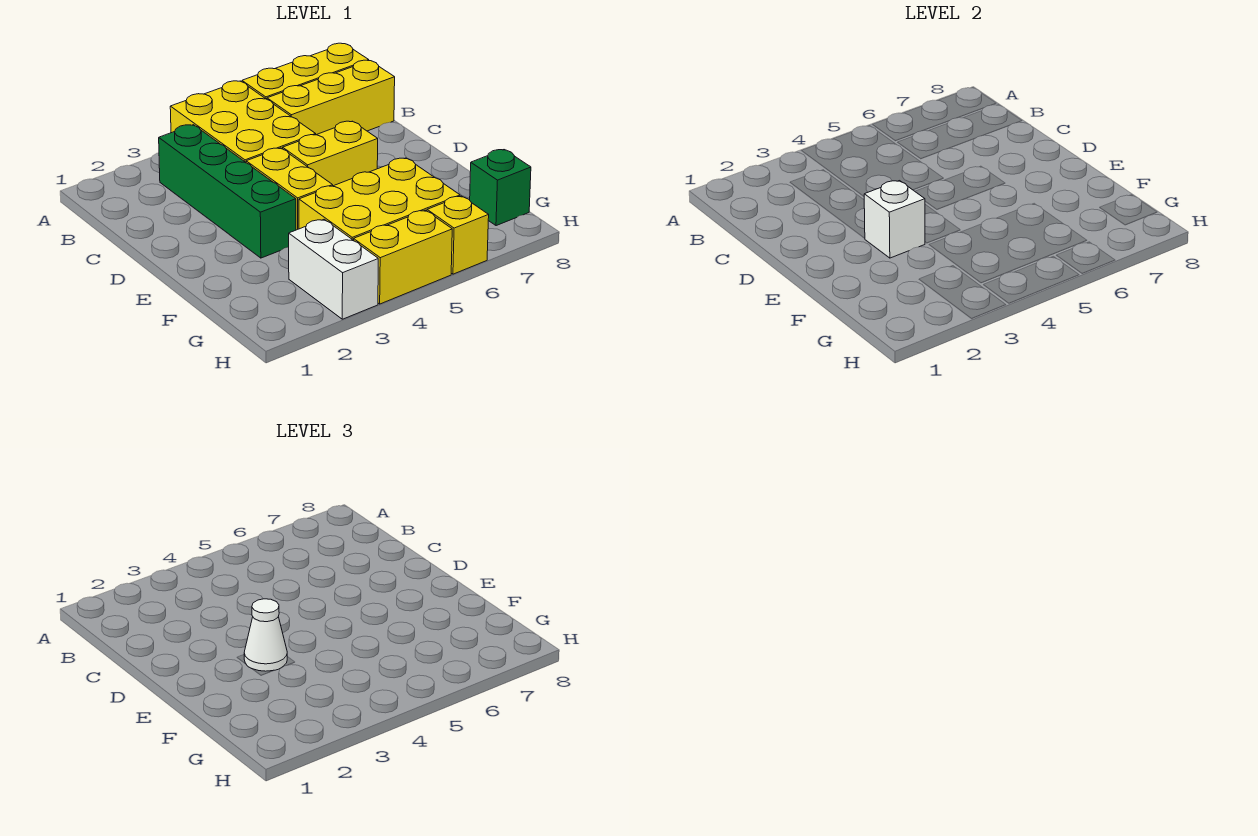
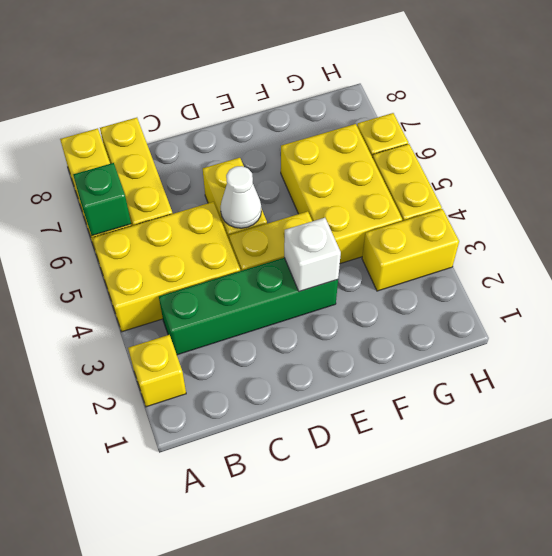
none -> yellow brick A2 level 1
white cone E3 level 3 -> white cone D5 level 2
white brick G3:H3 level 1 -> yellow brick G3:H3 level 1
green brick G8 level 1 -> green brick A6 level 2

